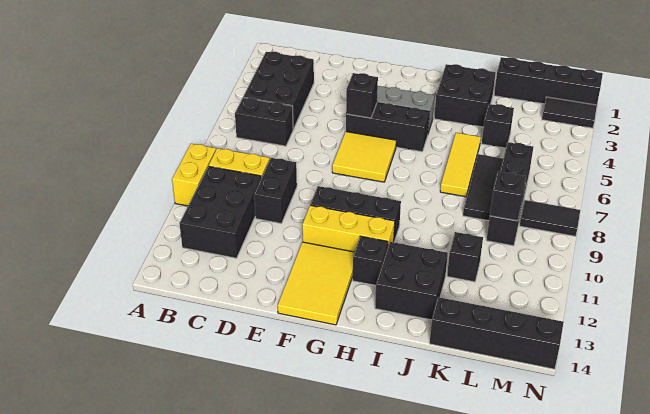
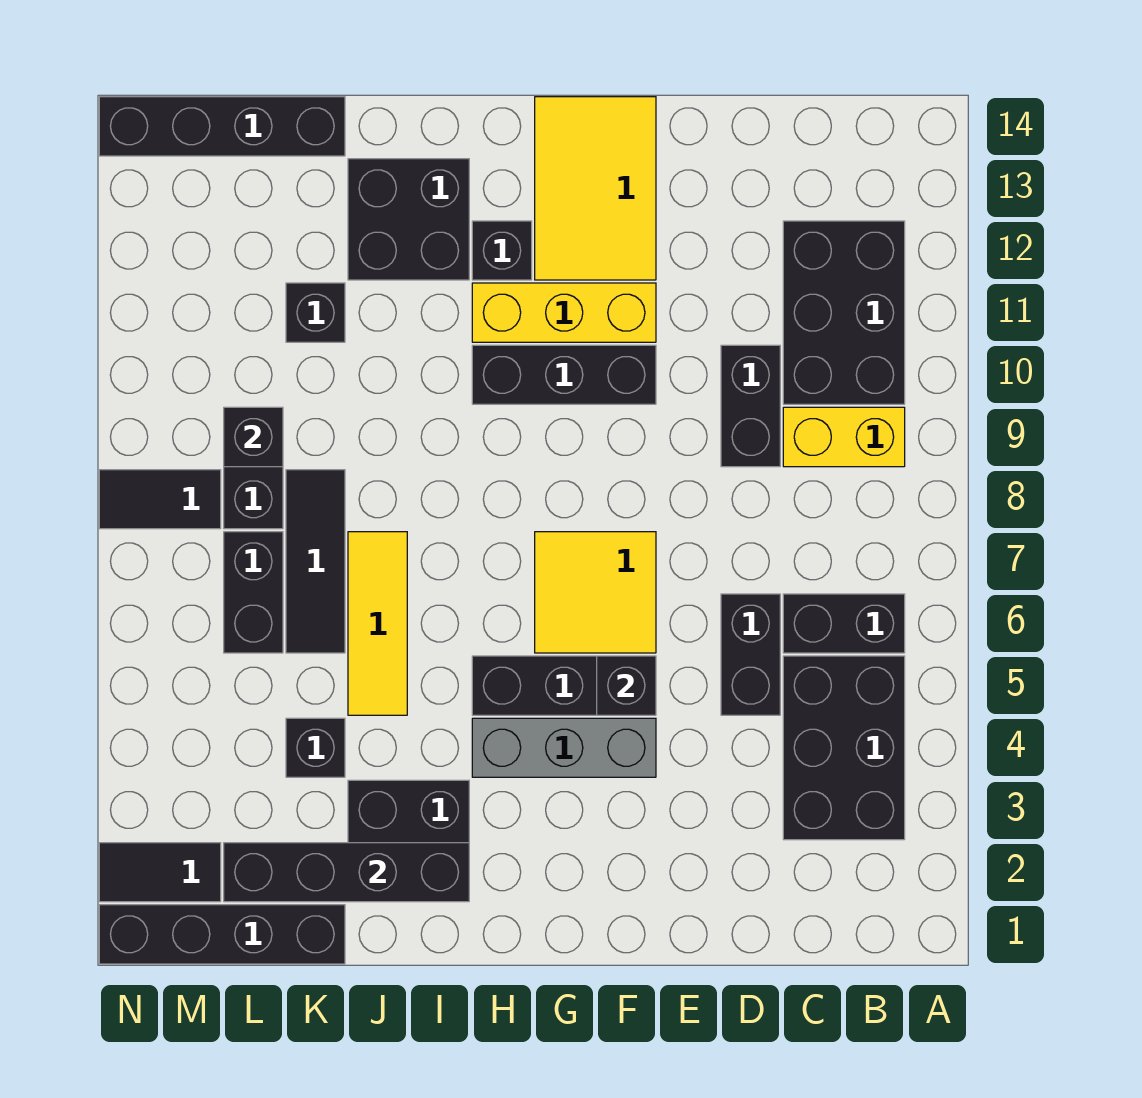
yellow brick A9:A10 level 1 -> none
none -> black brick D5:D6 level 1
none -> black brick I2:L2 level 2

